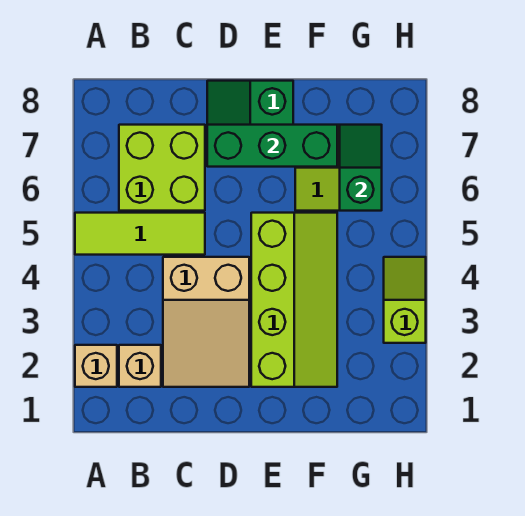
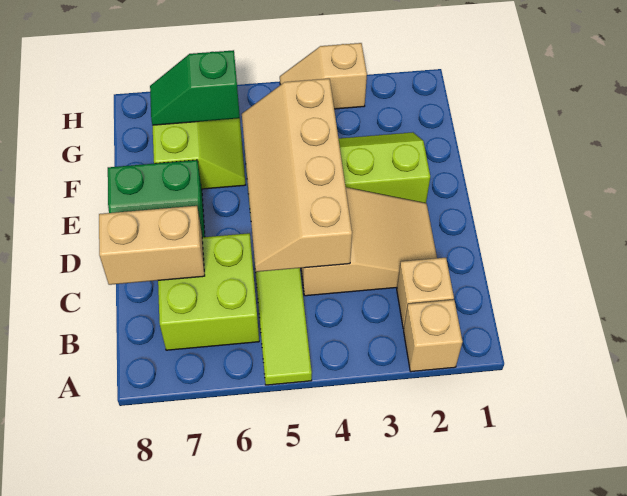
none -> tan slope C4:F5 level 2 top 4
none -> tan brick C7:C8 level 2
green brick D7:F7 level 2 -> none
lime slope H3:H4 level 1 top 3 -> tan slope H3:H4 level 1 top 3

